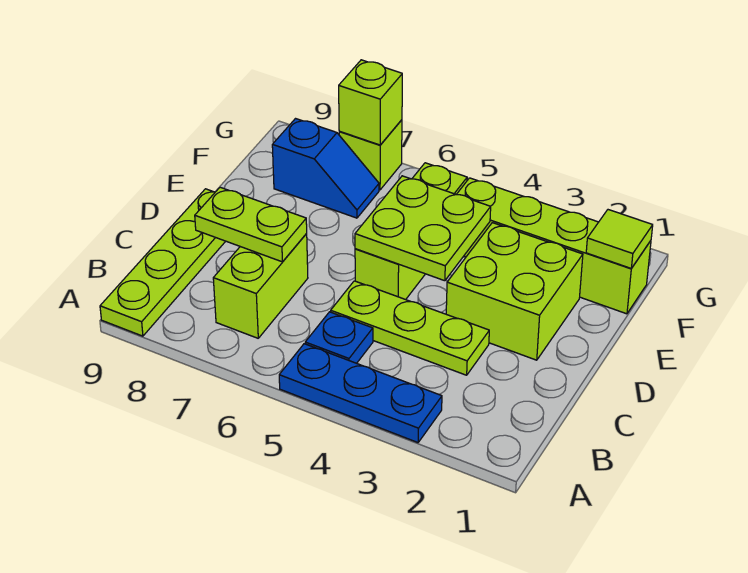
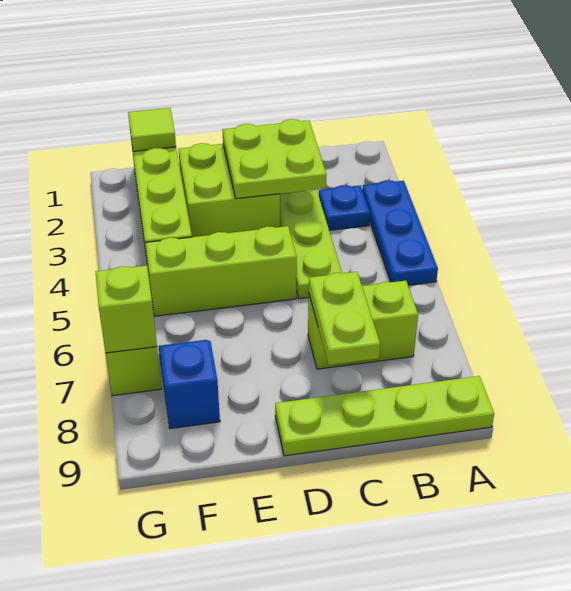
blue plate B5 level 1 -> blue plate B3 level 1
lime plate D4:E5 level 2 -> lime plate C2:D3 level 2

